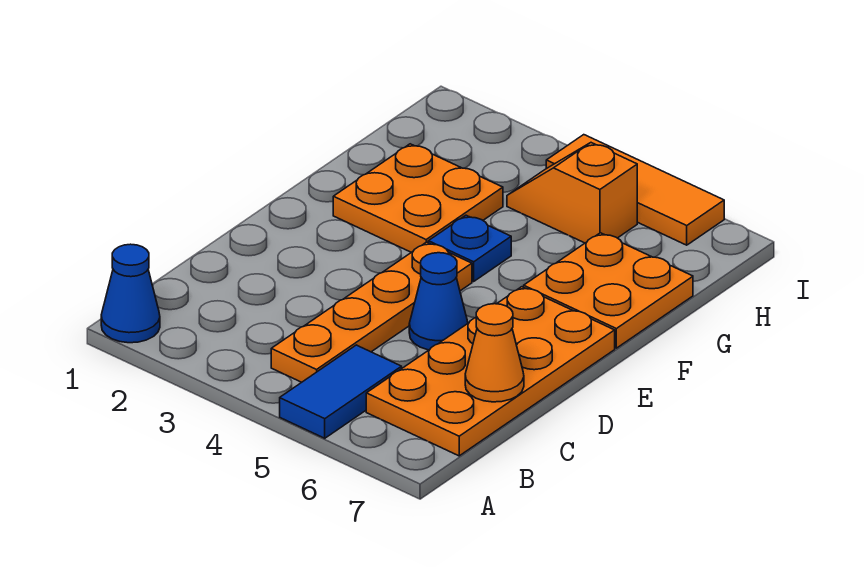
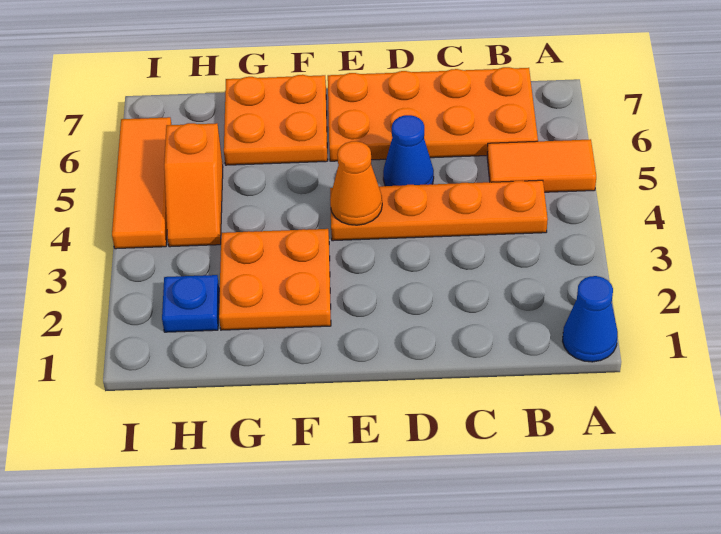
blue tile A5:B5 level 1 -> orange tile A5:B5 level 1
orange cone C7 level 2 -> orange cone E4 level 2
blue plate F4 level 1 -> blue plate H2 level 1

